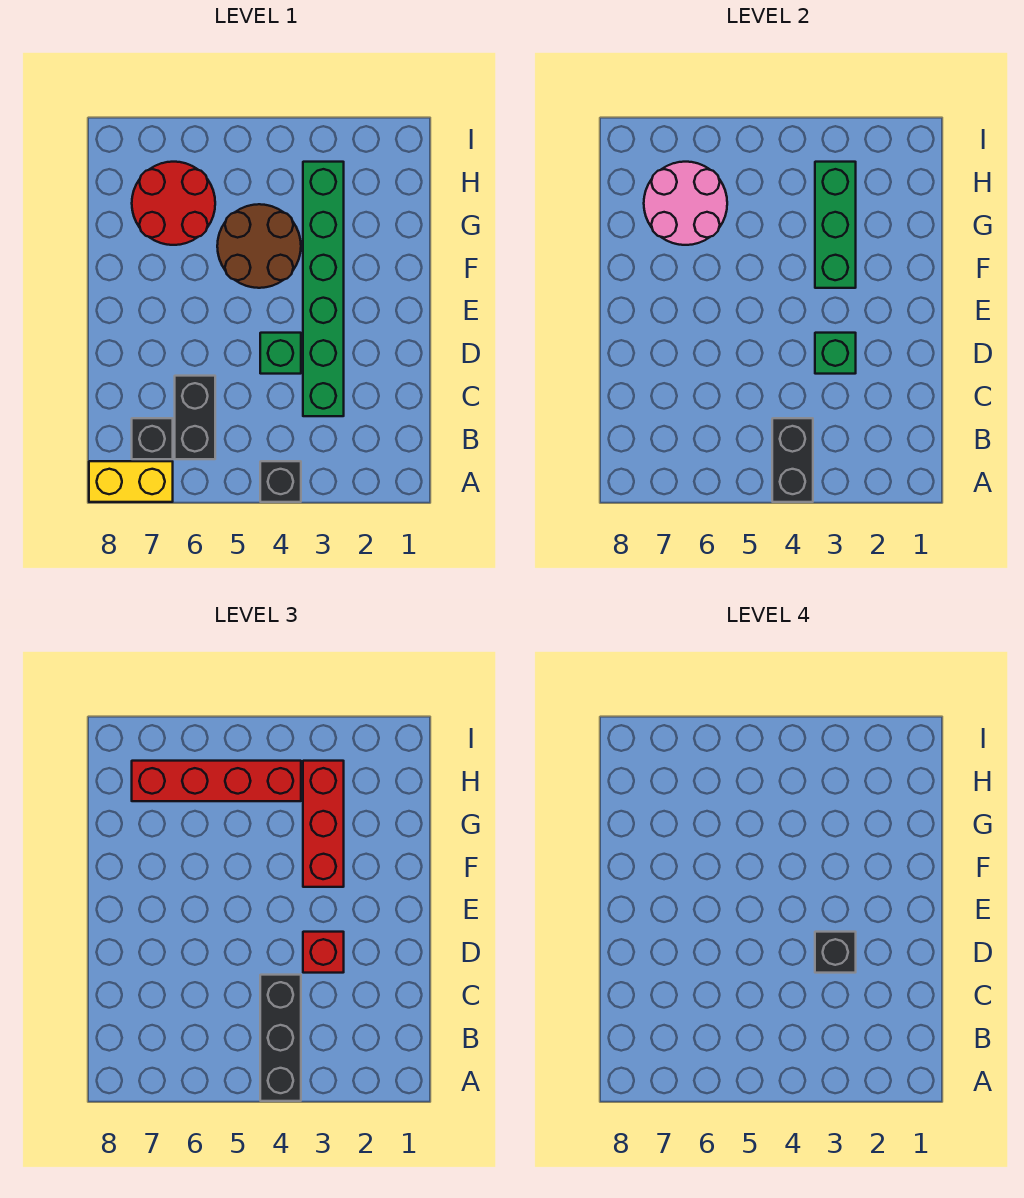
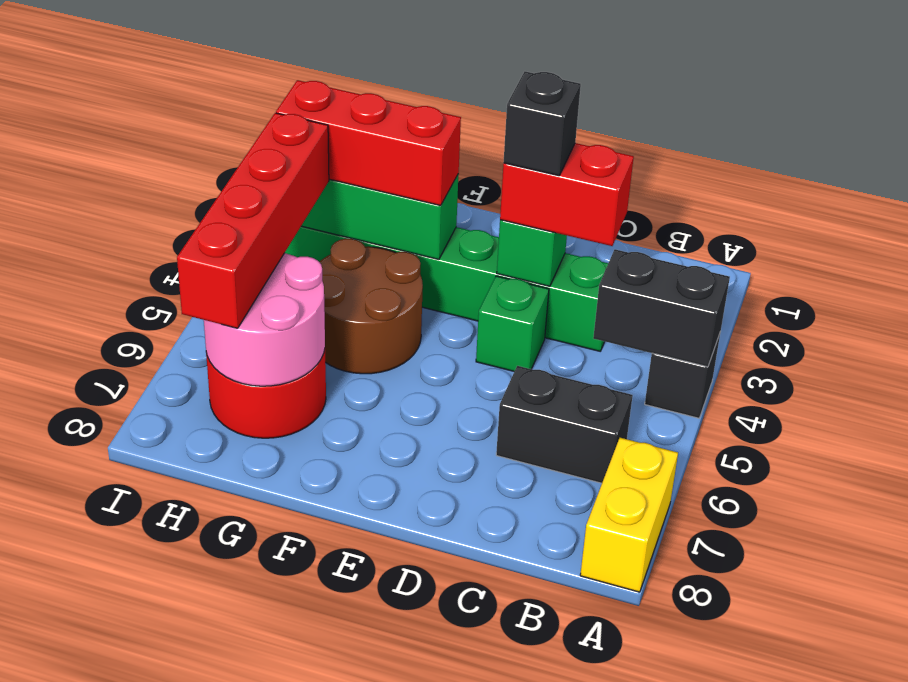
black brick A4:C4 level 3 -> none
black brick B7 level 1 -> none
red brick D3 level 3 -> red brick C3:D3 level 3

